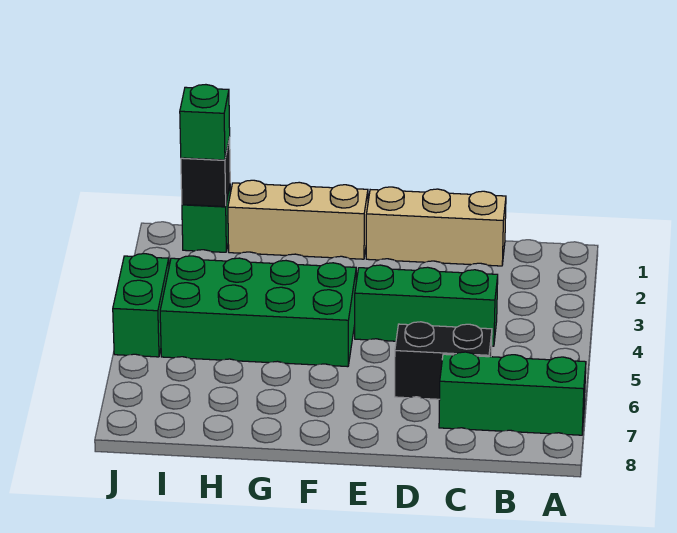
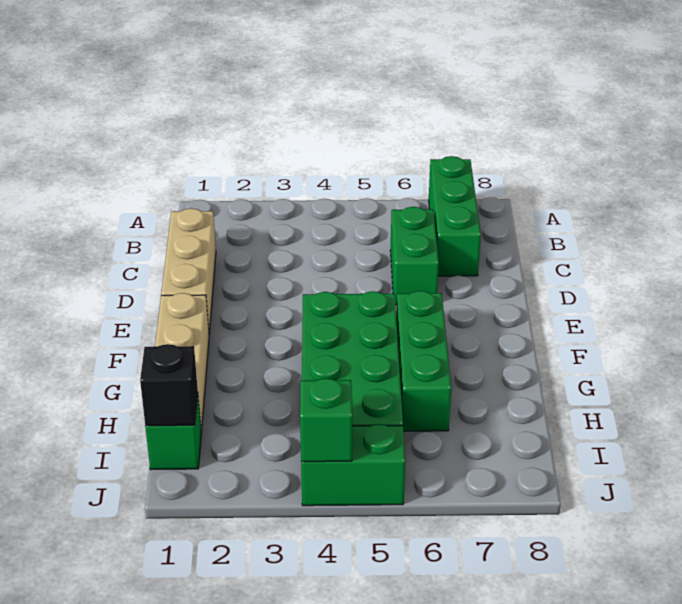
green brick C4:E4 level 1 -> green brick F6:H6 level 1
black brick C6:D6 level 1 -> green brick C6:D6 level 1
green brick I1 level 3 -> green brick J4 level 2

